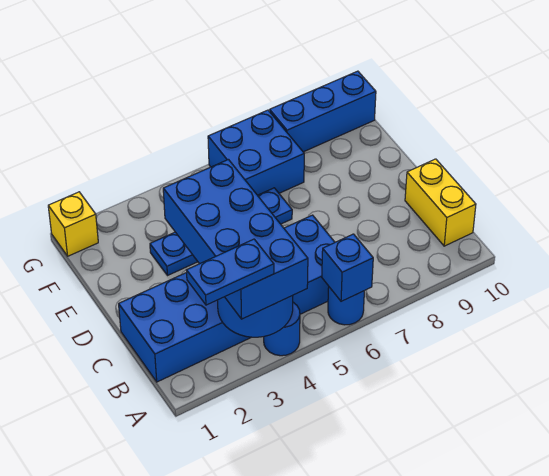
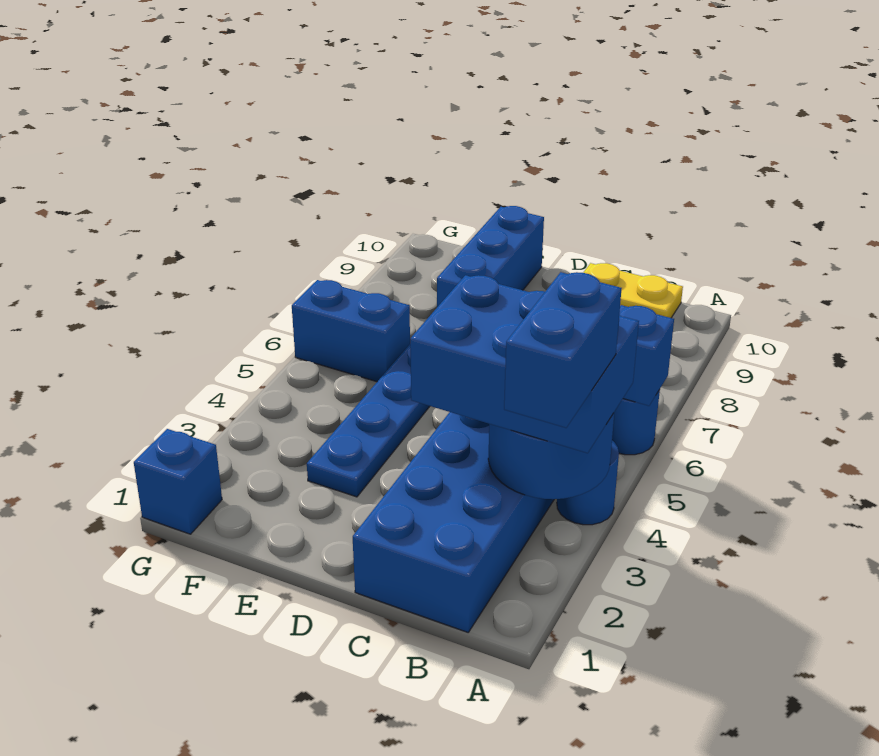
blue plate A2:A3 level 4 -> blue brick A2:A3 level 4
blue brick A3:D4 level 3 -> blue brick A3:C4 level 3
yellow brick B10:C10 level 1 -> yellow plate B10:C10 level 1
blue brick F6:G7 level 1 -> blue brick F6:G6 level 1
yellow brick G1 level 1 -> blue brick G1 level 1
blue brick G8:G10 level 1 -> blue brick E8:E10 level 1

